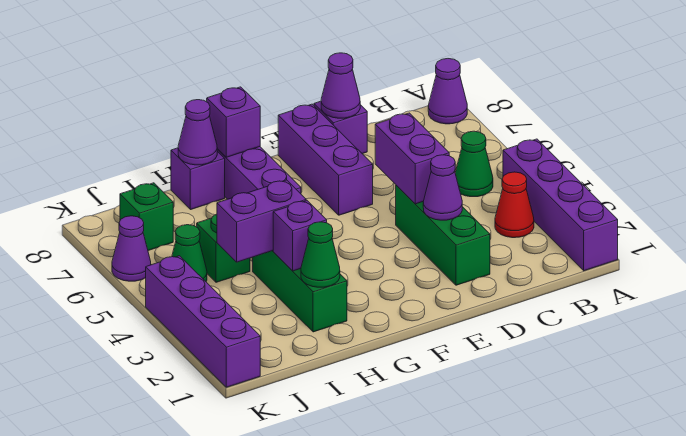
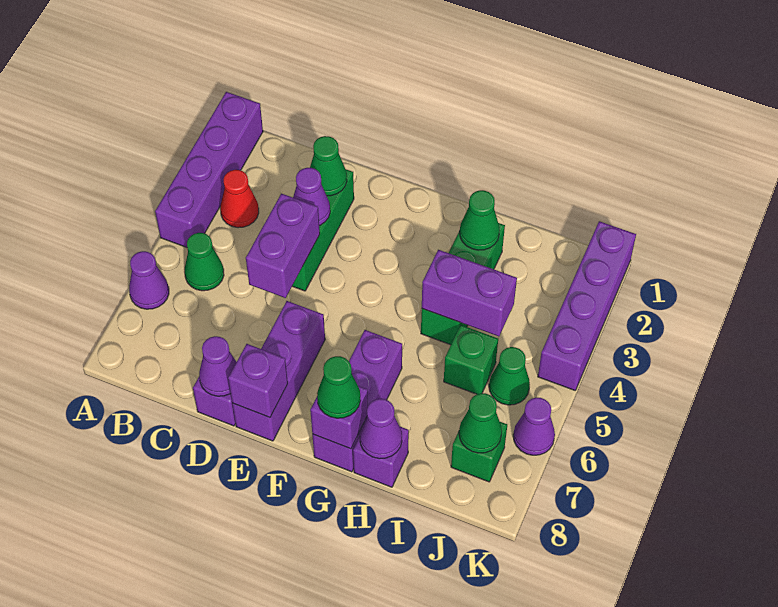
purple cone A8 level 1 -> purple cone A6 level 1
none -> green cone D2 level 2
none -> green cone G8 level 3
purple brick H3 level 2 -> purple brick E8 level 2
none -> green cone J7 level 2

